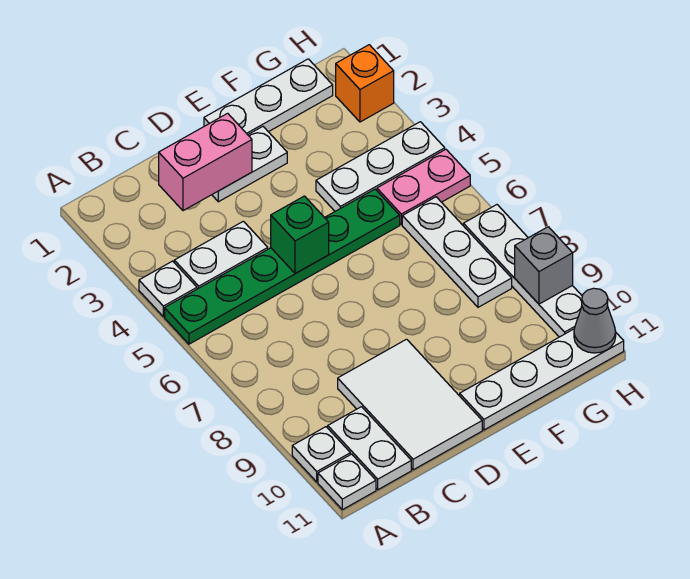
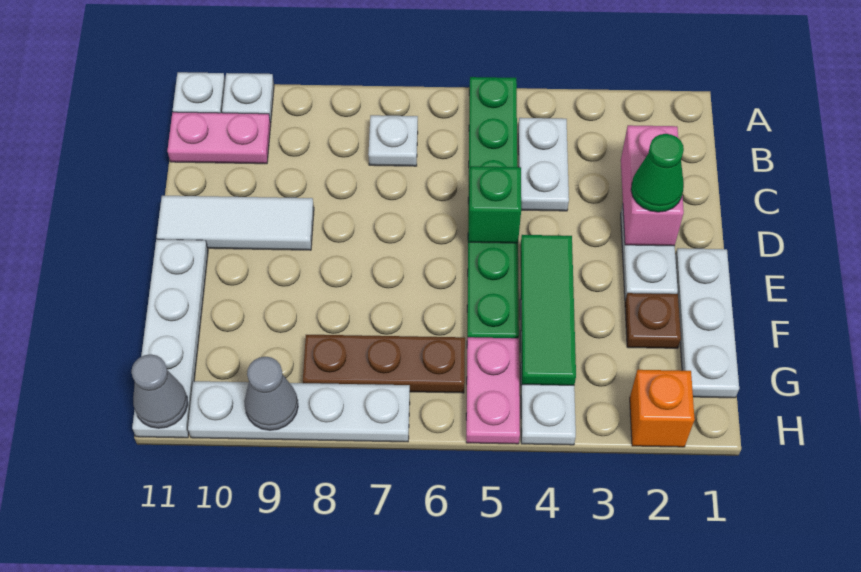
white plate A4 level 1 -> white plate B7 level 1
white plate B10:B11 level 1 -> pink plate B10:B11 level 1
white tile C9:D11 level 1 -> white tile D9:D11 level 1
none -> green cone D2 level 3
none -> green tile E4:G4 level 2
none -> brown plate F2 level 1
white plate G6:G8 level 1 -> brown plate G6:G8 level 1
grey brick H9 level 2 -> grey cone H9 level 2

